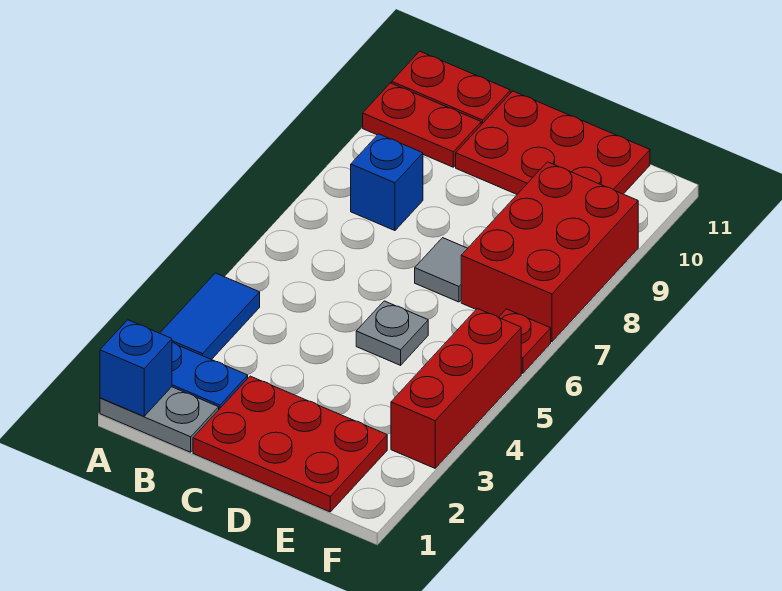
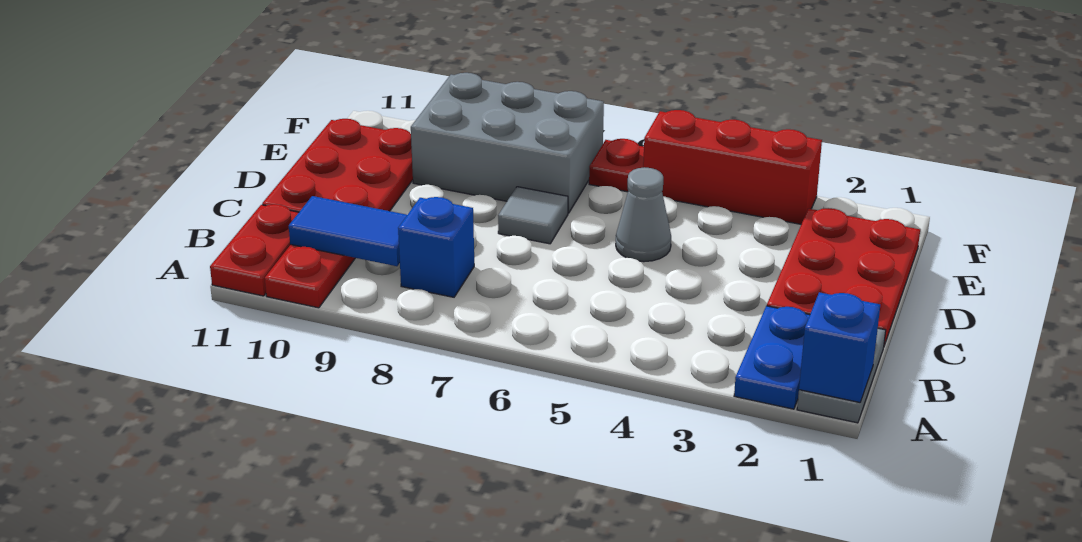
blue tile A3:A4 level 1 -> blue tile B9:B10 level 2
grey plate D5 level 1 -> grey cone D5 level 1
red brick E7:F9 level 1 -> grey brick E7:F9 level 1

